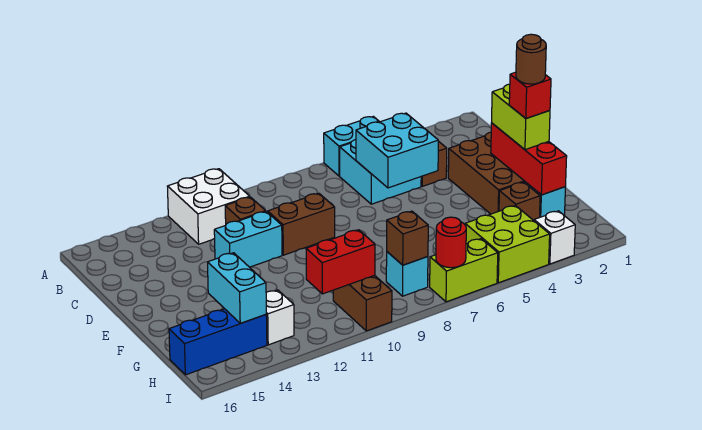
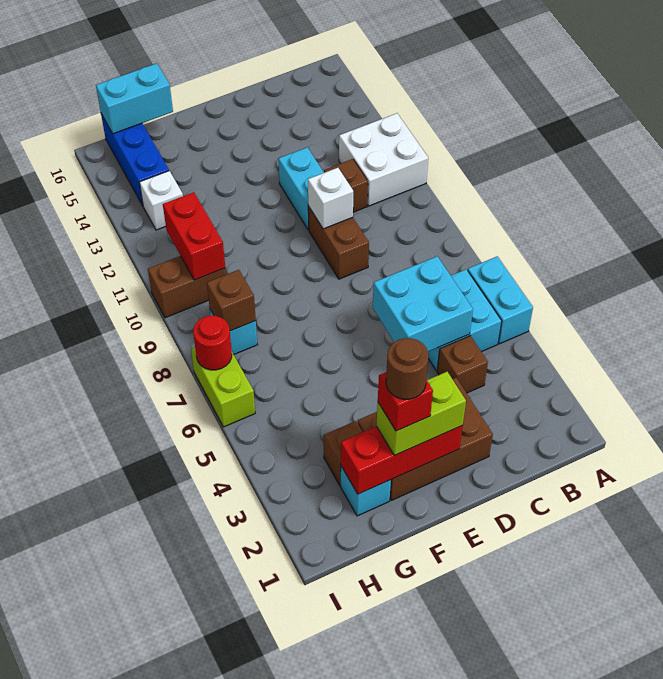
cyan brick G14:H14 level 2 -> cyan brick G16:H16 level 2
lime brick H4:I5 level 1 -> none
white brick I3 level 1 -> white brick D10 level 2

